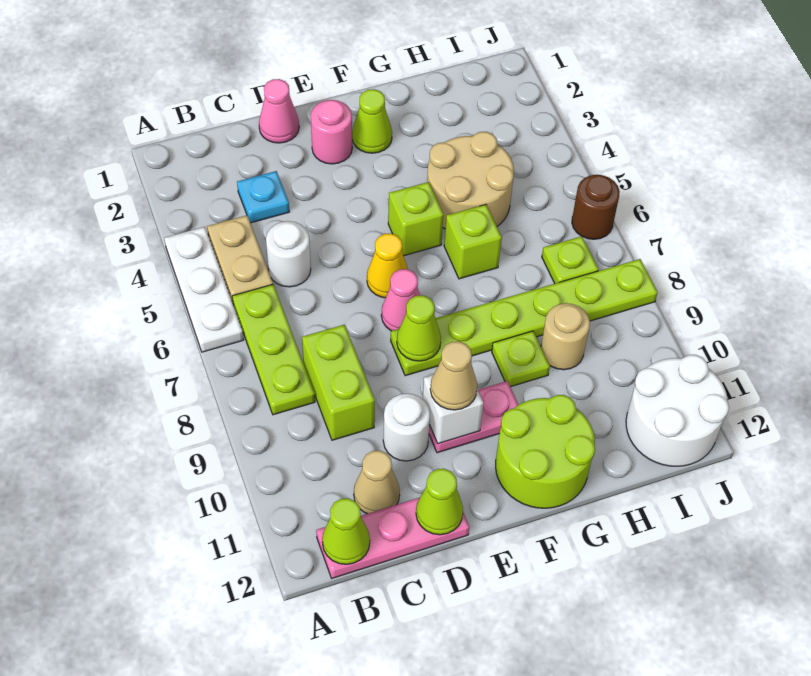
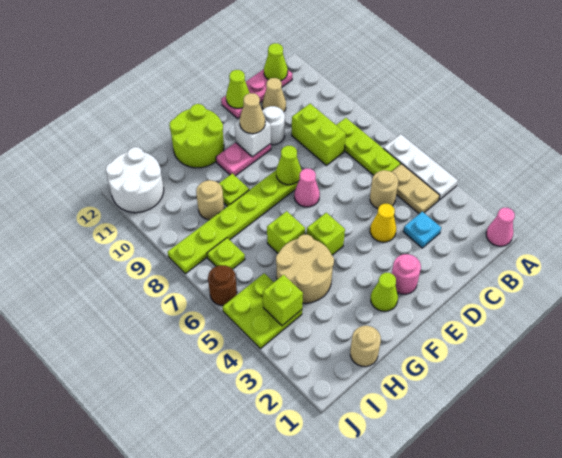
white round brick C5 level 1 -> tan round brick C5 level 1
pink cone D1 level 1 -> pink cone A1 level 1
yellow cone E6 level 1 -> yellow cone D4 level 1
none -> tan round brick H1 level 1
none -> lime plate I4:J5 level 1
none -> lime brick I4 level 2

